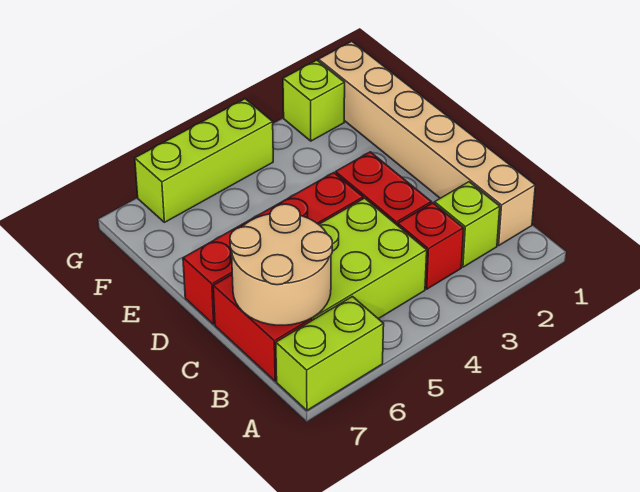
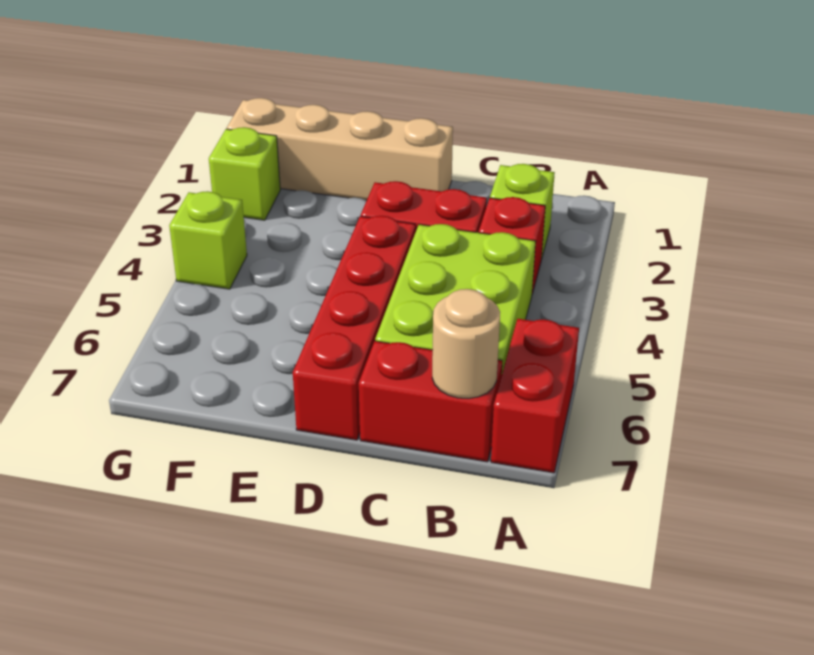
lime brick A6:A7 level 1 -> red brick A6:A7 level 1
tan brick B1:G1 level 1 -> tan brick D1:G1 level 1
tan round brick B6:C7 level 2 -> tan round brick B7 level 2
lime brick G4:G6 level 1 -> lime brick G4 level 1

